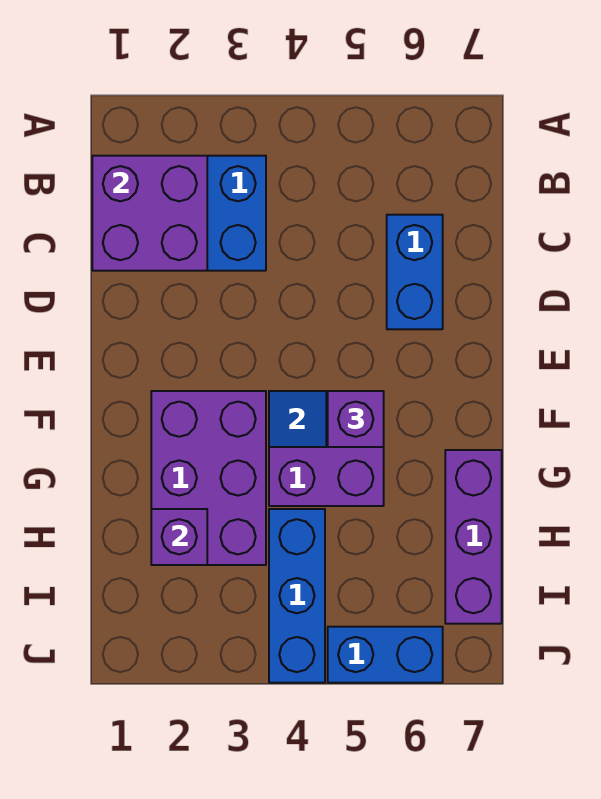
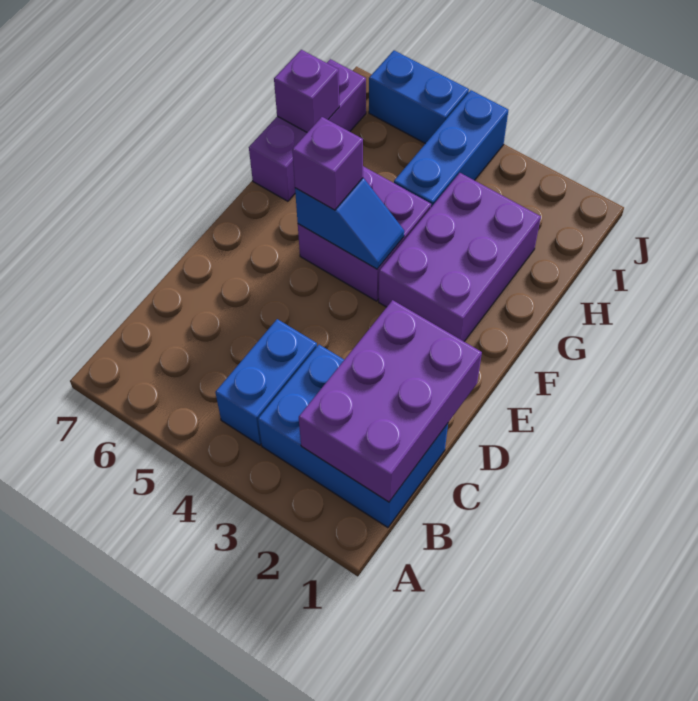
purple brick B1:C2 level 2 -> purple brick B1:D2 level 2
blue brick C6:D6 level 1 -> blue brick B4:C4 level 1
purple brick H2 level 2 -> purple brick H7 level 2

